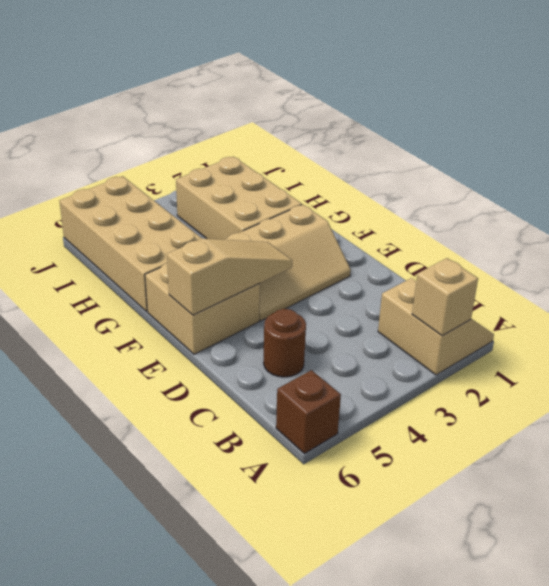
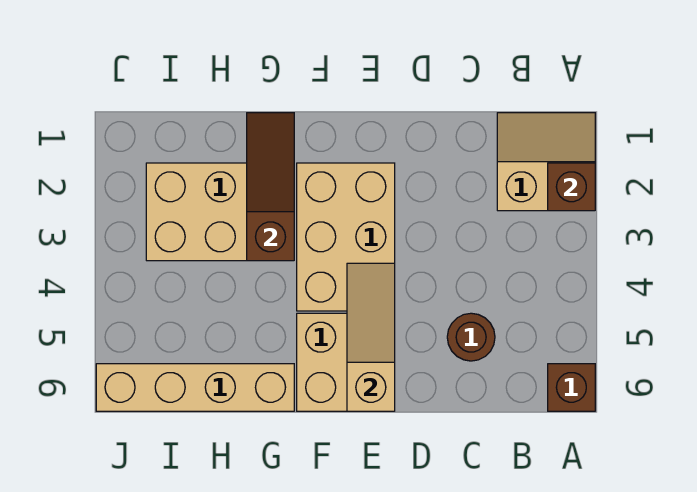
tan brick A2 level 2 -> brown brick A2 level 2
tan slope E2:F4 level 1 top F -> tan brick E2:F4 level 1
none -> brown slope G1:G3 level 2 top 3
tan brick G5:J6 level 1 -> tan brick G6:J6 level 1

